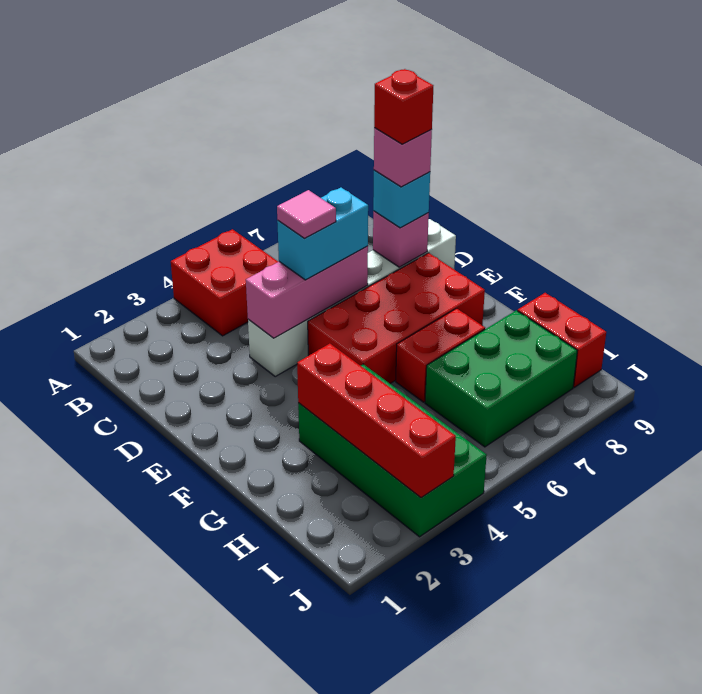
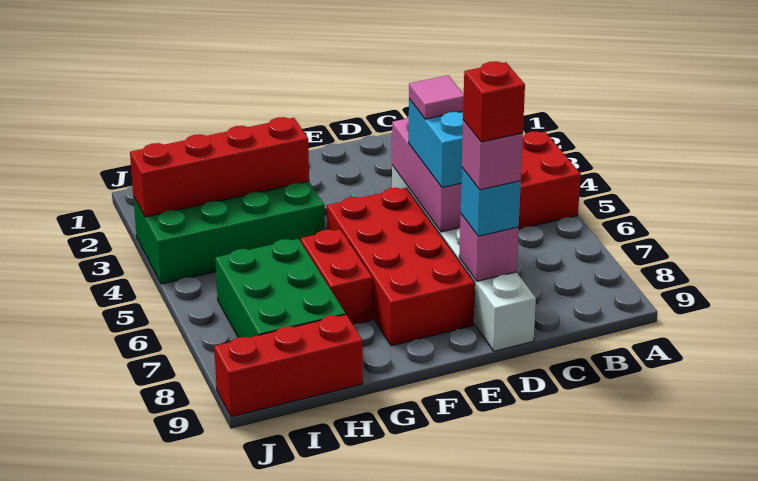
red brick H9:I9 level 1 -> red brick H9:J9 level 1

